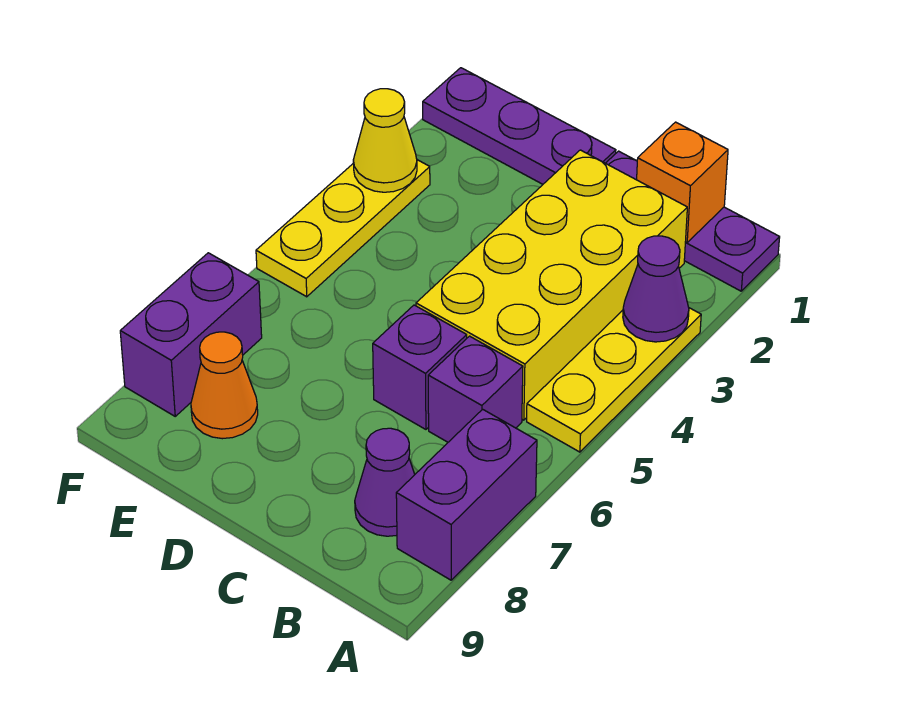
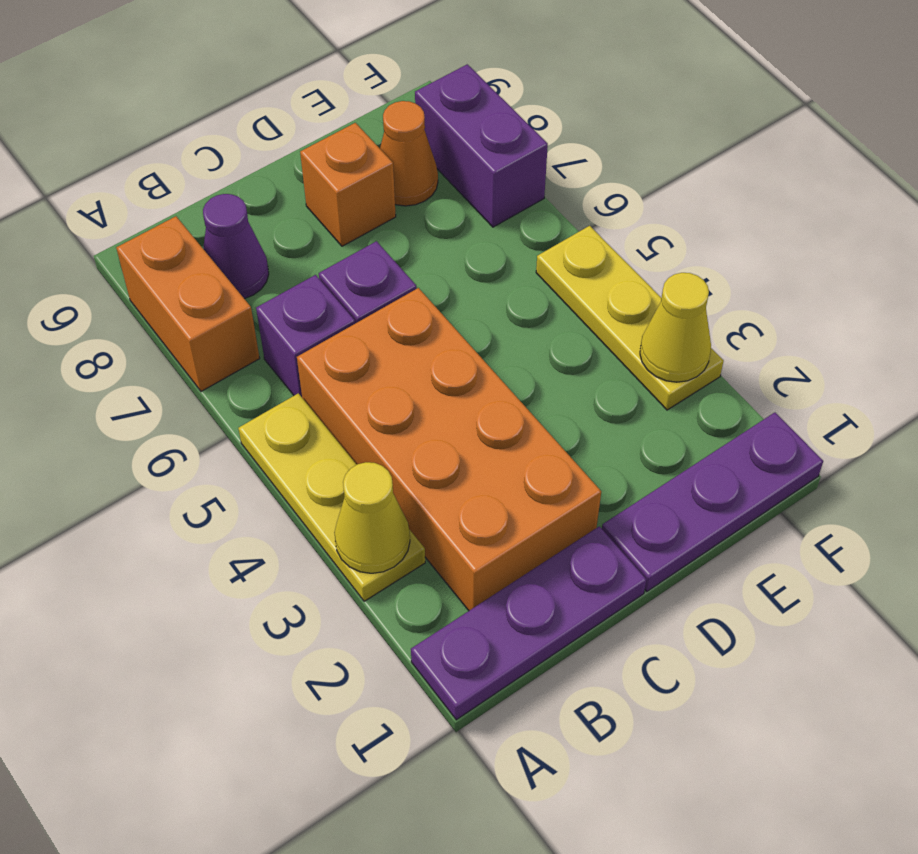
purple cone A3 level 2 -> yellow cone A3 level 2
purple brick A7:A8 level 1 -> orange brick A7:A8 level 1
orange brick B1 level 2 -> orange brick D8 level 1
yellow brick B2:C5 level 1 -> orange brick B2:C5 level 1

